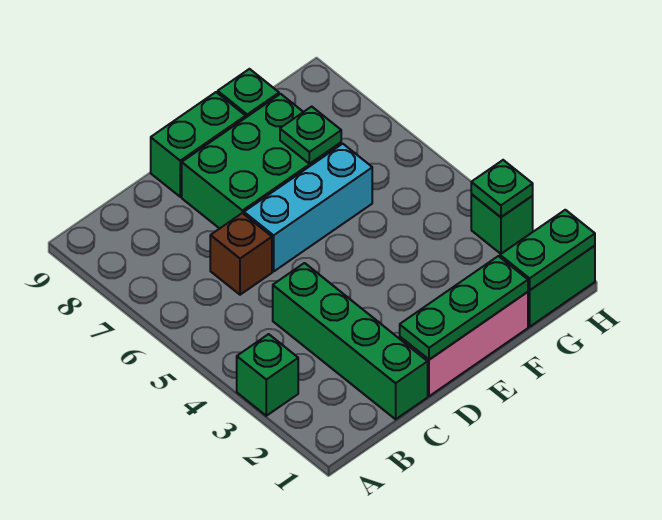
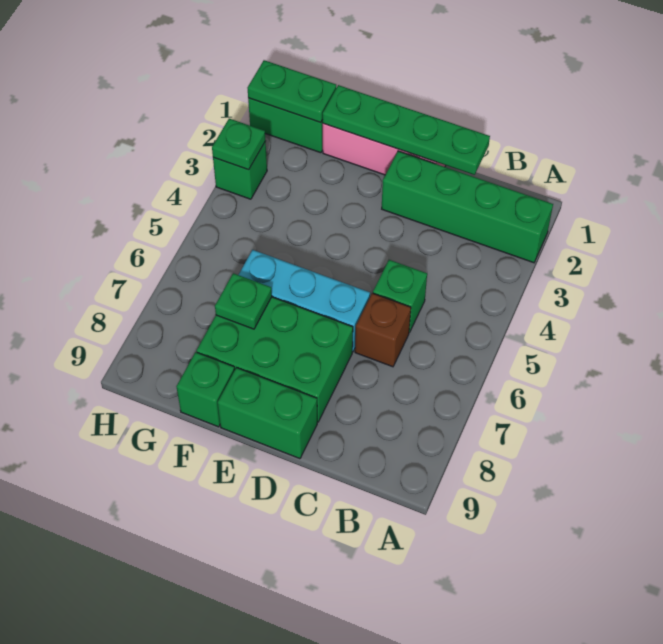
green brick A3 level 1 -> green brick C5 level 1
green brick C1:C4 level 1 -> green brick A2:D2 level 1
green plate D1:F1 level 2 -> green plate C1:F1 level 2

